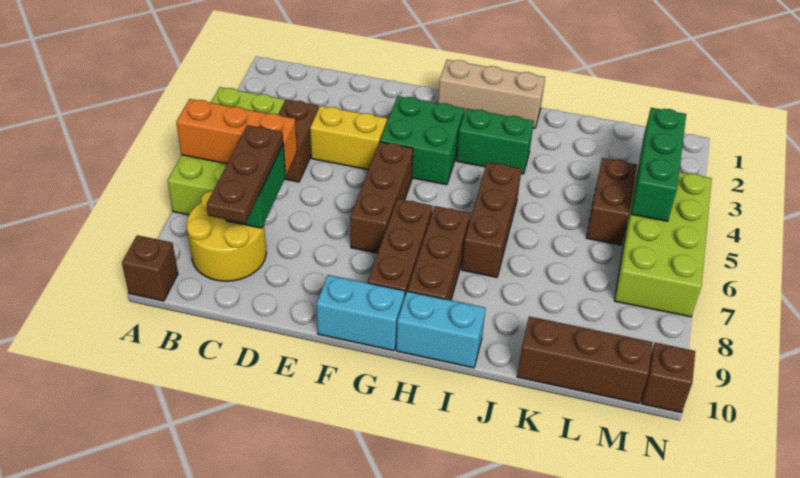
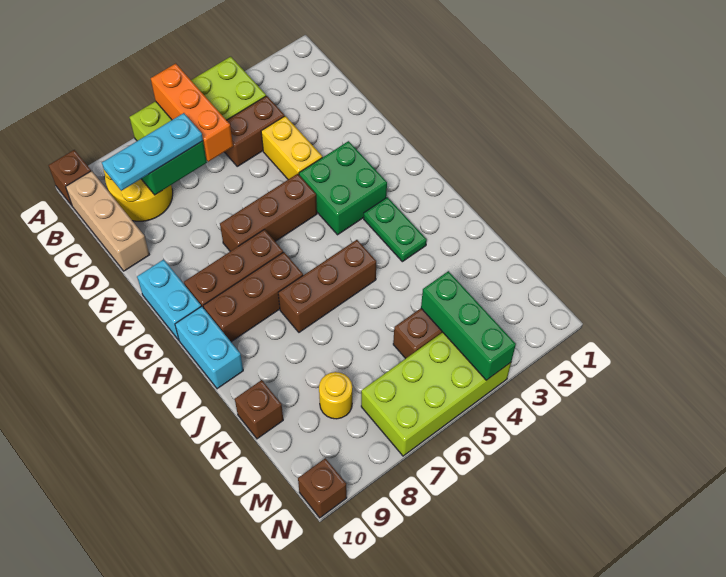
brown plate C7:C9 level 3 -> cyan plate C7:C9 level 3
tan brick G1:I1 level 1 -> tan brick B10:D10 level 1
green brick H3:I3 level 1 -> green plate H3:I3 level 1
brown brick K10:M10 level 1 -> brown brick K10 level 1
none -> yellow round brick L8 level 1
green brick M3:M5 level 2 -> green brick L4:N4 level 2

